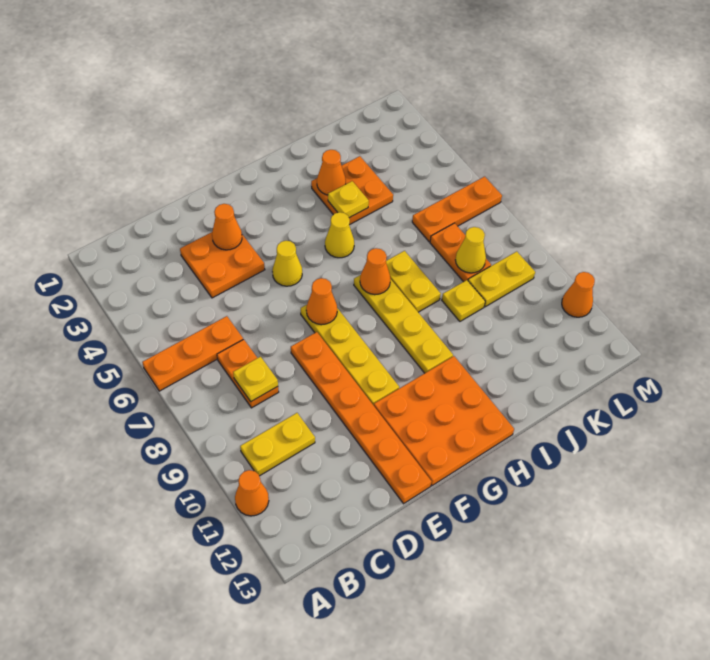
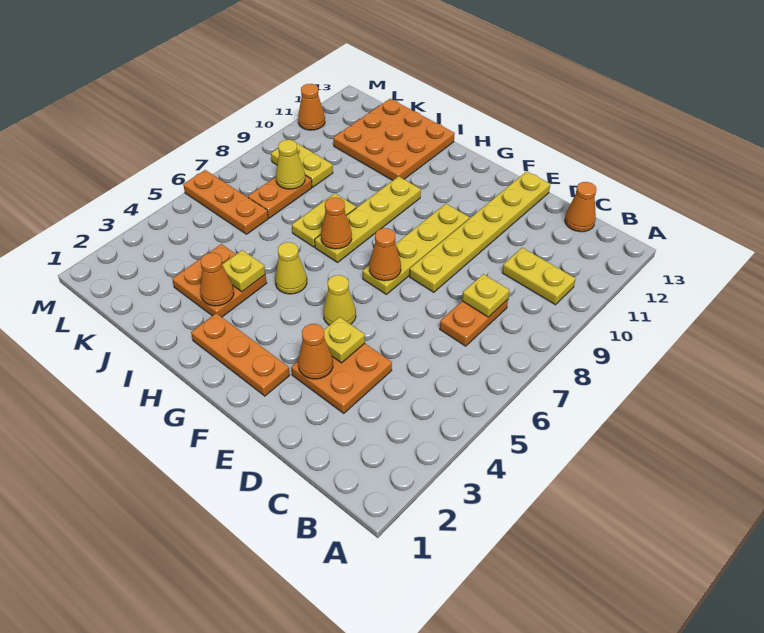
orange plate A6:C6 level 1 -> orange plate F2:H2 level 1
orange cone A11 level 1 -> orange cone C13 level 1
orange plate E8:E13 level 1 -> yellow plate E8:E13 level 1
orange plate F11:H13 level 1 -> orange plate I11:K13 level 1
yellow plate J9 level 1 -> yellow plate E4 level 2

